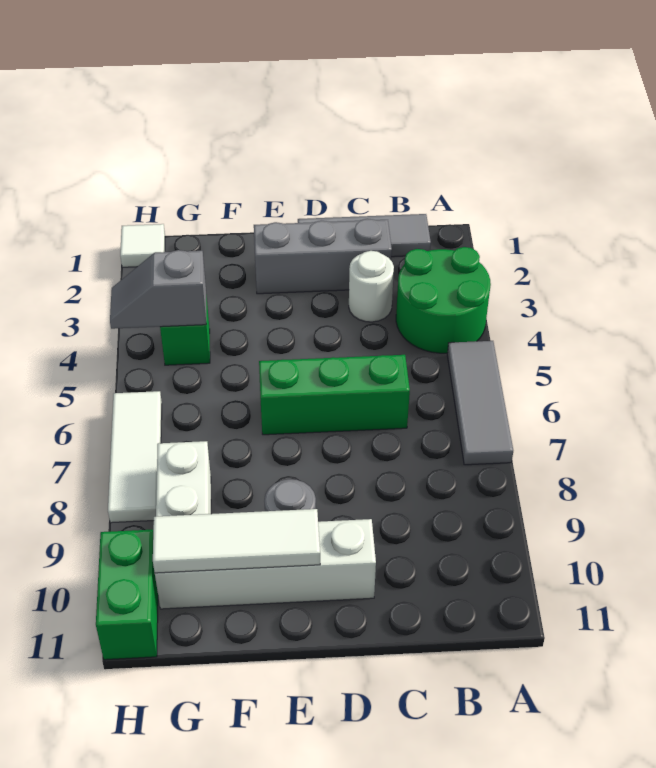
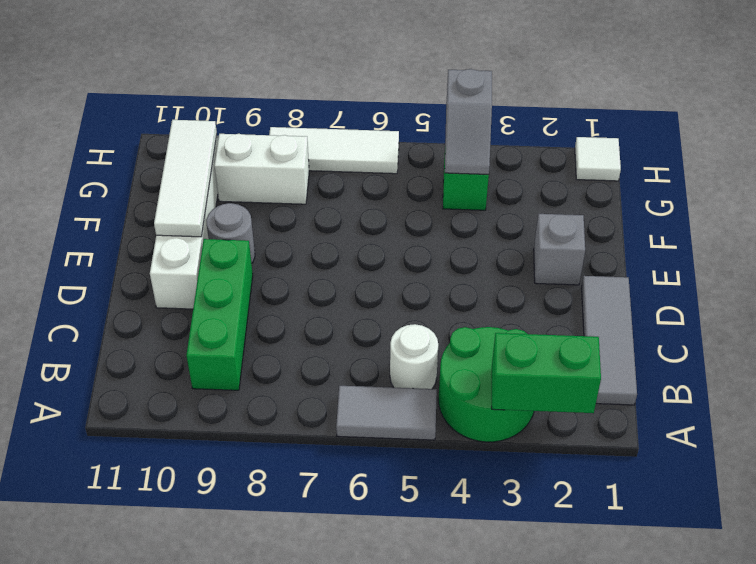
grey tile A5:A7 level 1 -> grey tile A5:A6 level 1
grey brick C2:E2 level 1 -> grey brick E2 level 1
white round brick C3 level 1 -> white round brick B5 level 1
green brick C6:E6 level 1 -> green brick B9:D9 level 1
grey slope G4:H4 level 2 top G -> grey slope G4:H4 level 2 top H
green brick H10:H11 level 1 -> green brick A2:A3 level 2

